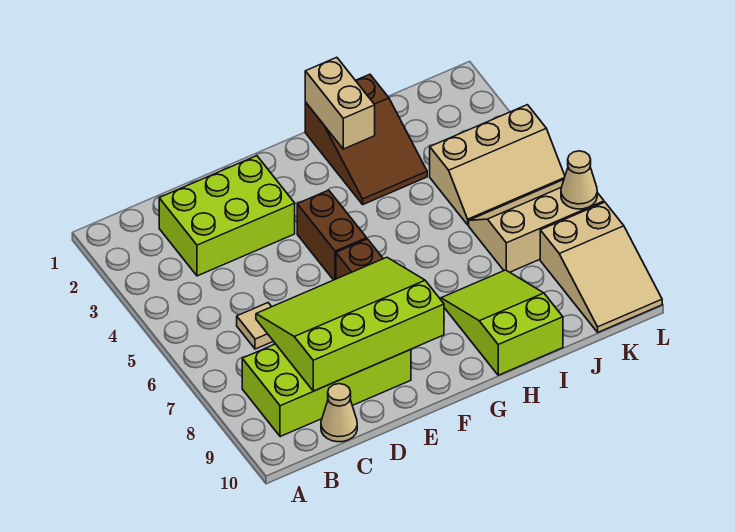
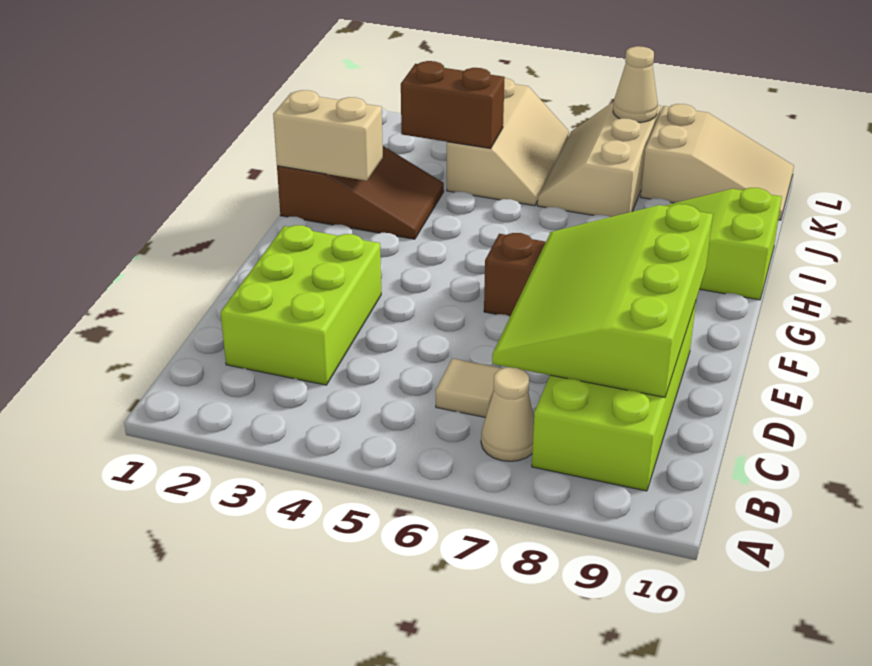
tan cone C10 level 1 -> tan cone B7 level 1
brown brick F4:F5 level 1 -> brown brick J3:J4 level 2

